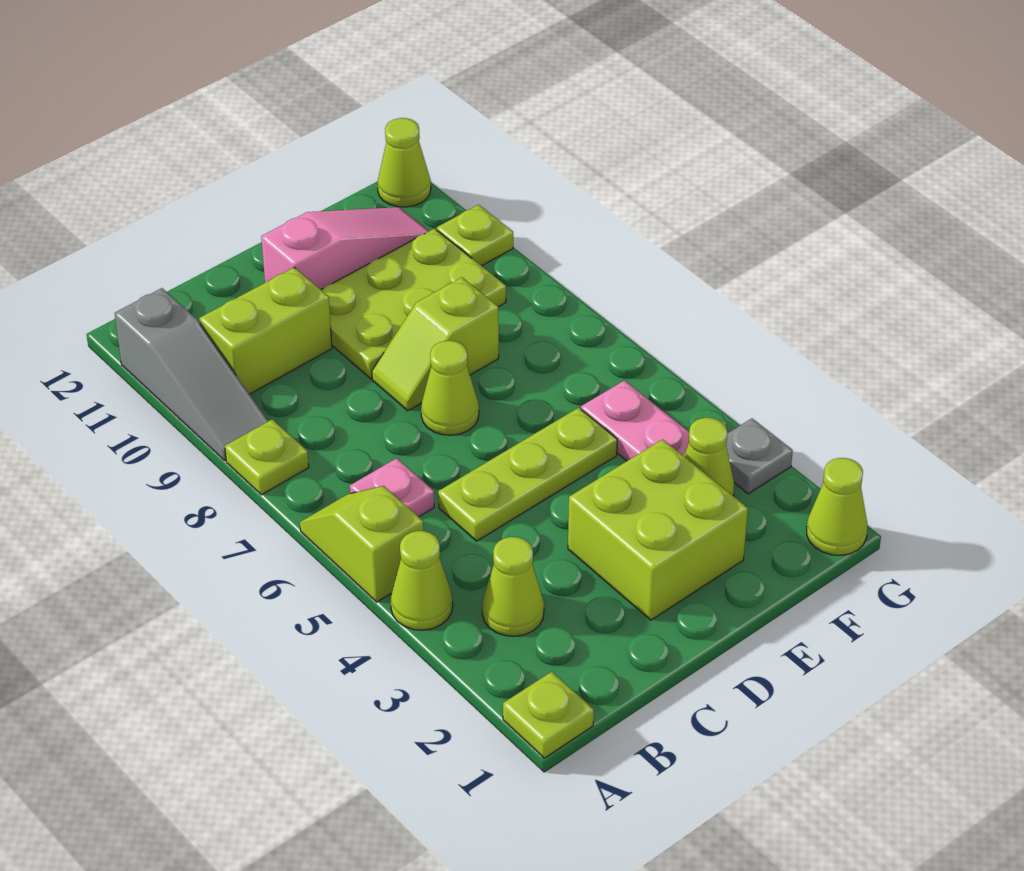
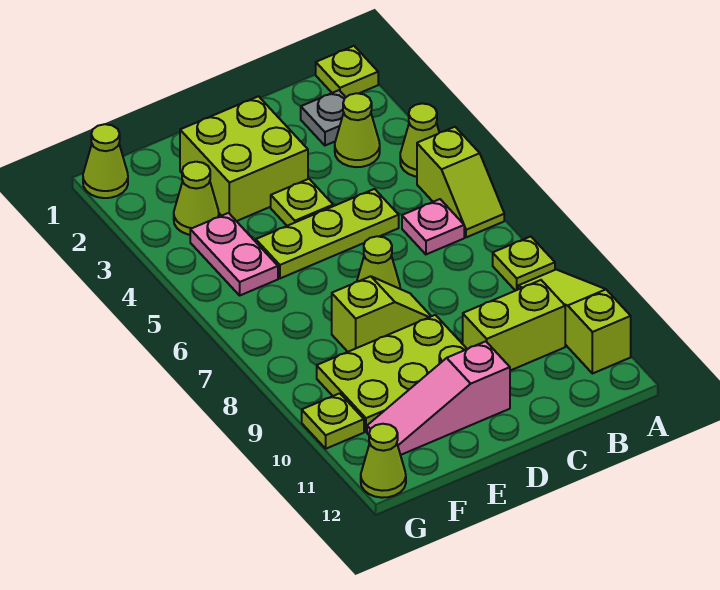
grey slope A9:A11 level 1 top 11 -> lime slope A9:A11 level 1 top 11
none -> lime plate D4 level 1
grey plate G3 level 1 -> grey plate B2 level 1

